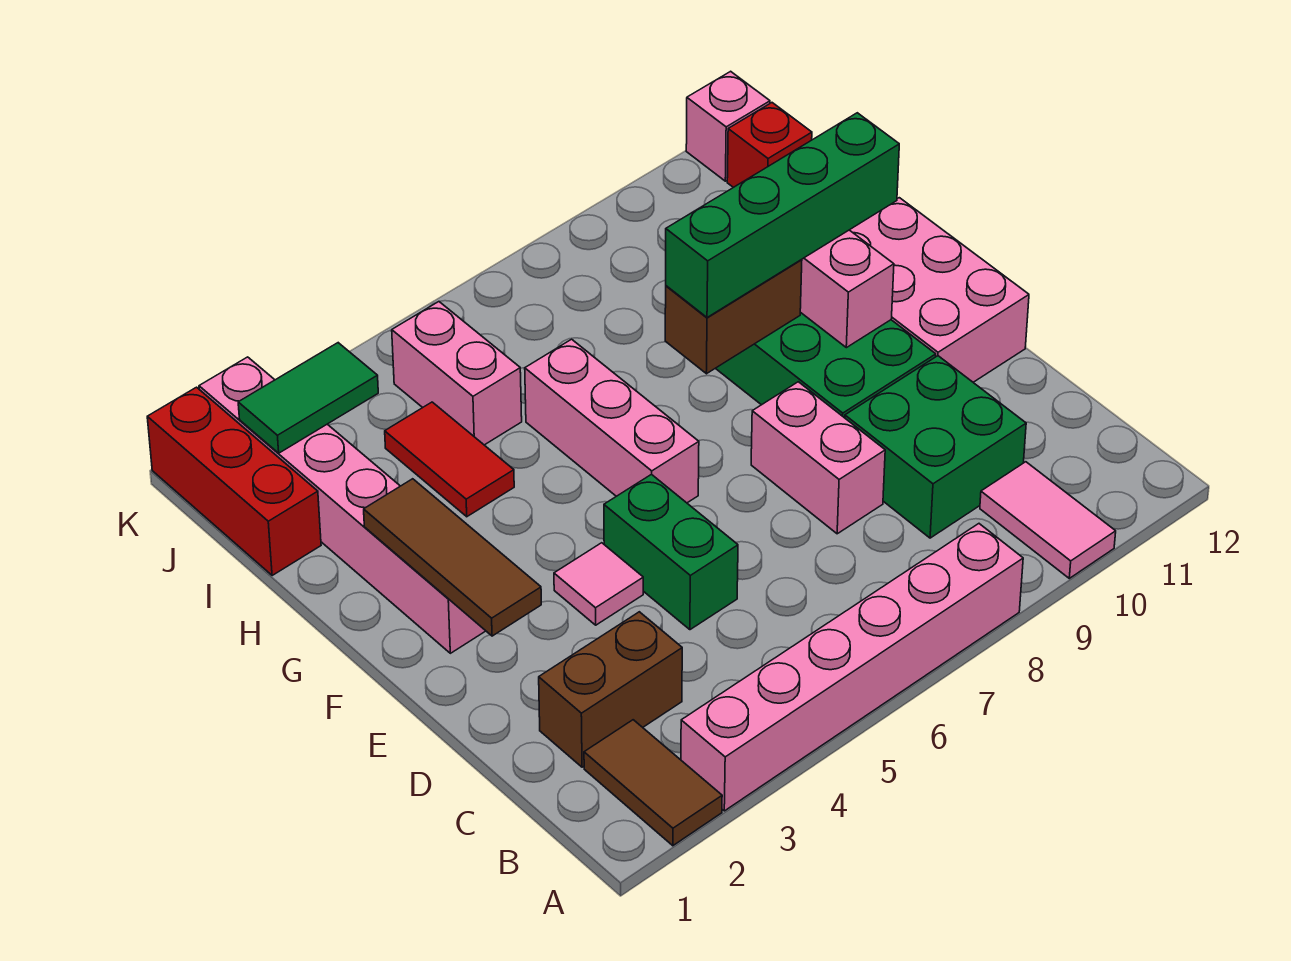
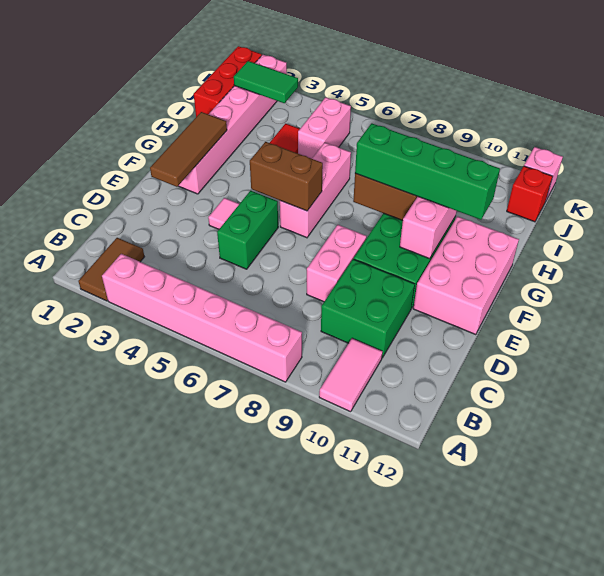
brown brick C2:C3 level 1 -> brown brick F5:F6 level 2

